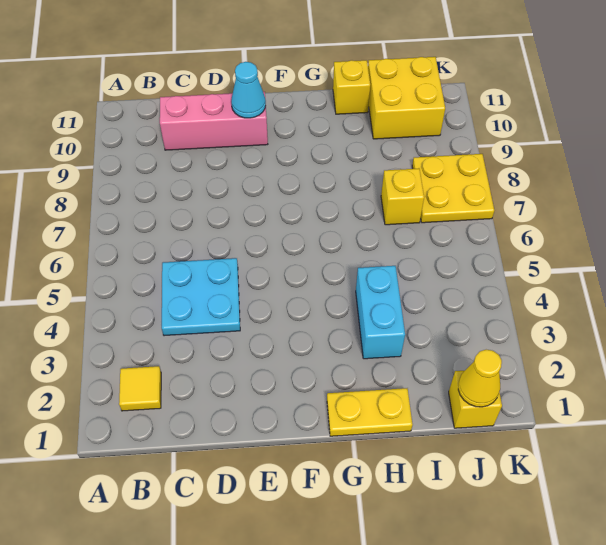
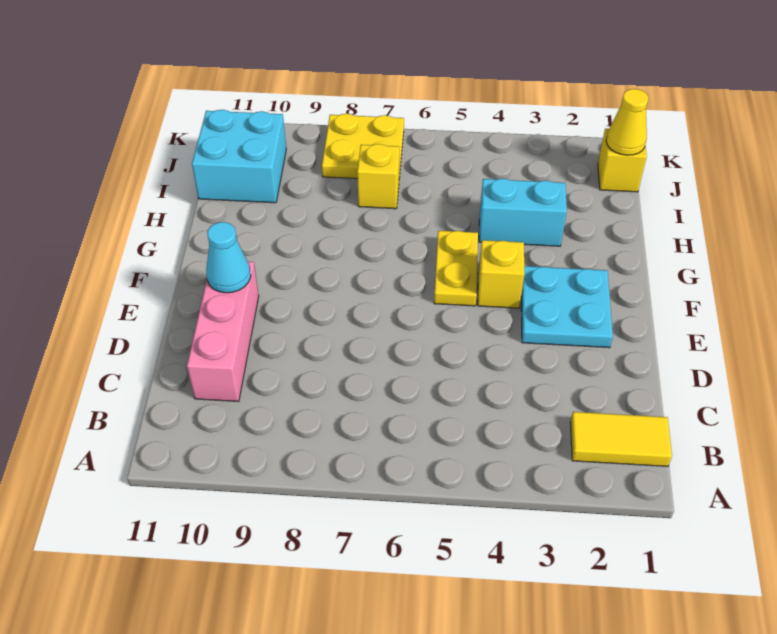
yellow tile B2 level 1 -> yellow tile B1:B2 level 1
cyan plate C4:D5 level 1 -> cyan plate E2:F3 level 1
yellow plate G1:H1 level 1 -> yellow plate F5:G5 level 1
yellow brick H11 level 1 -> yellow brick F4 level 1
yellow brick I10:J11 level 1 -> cyan brick I10:J11 level 1

